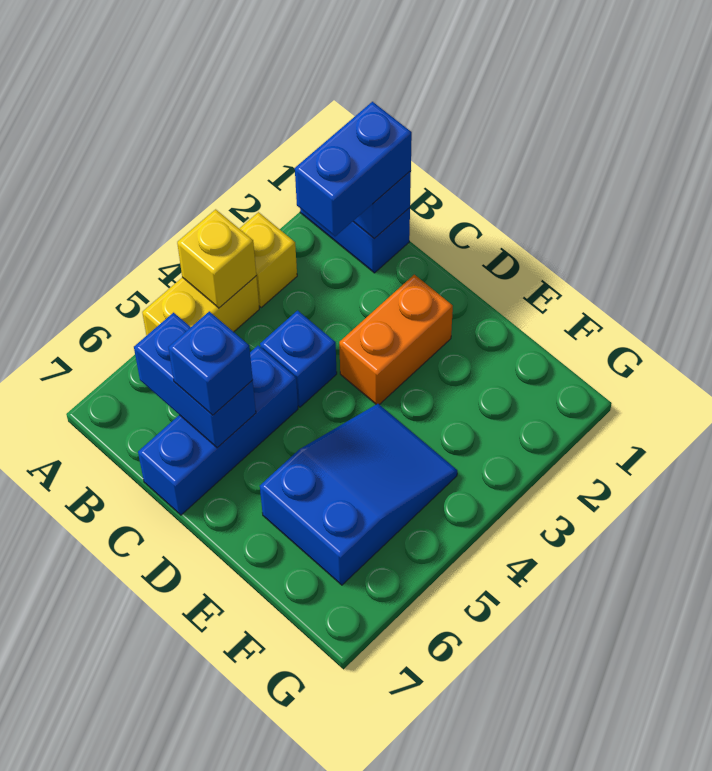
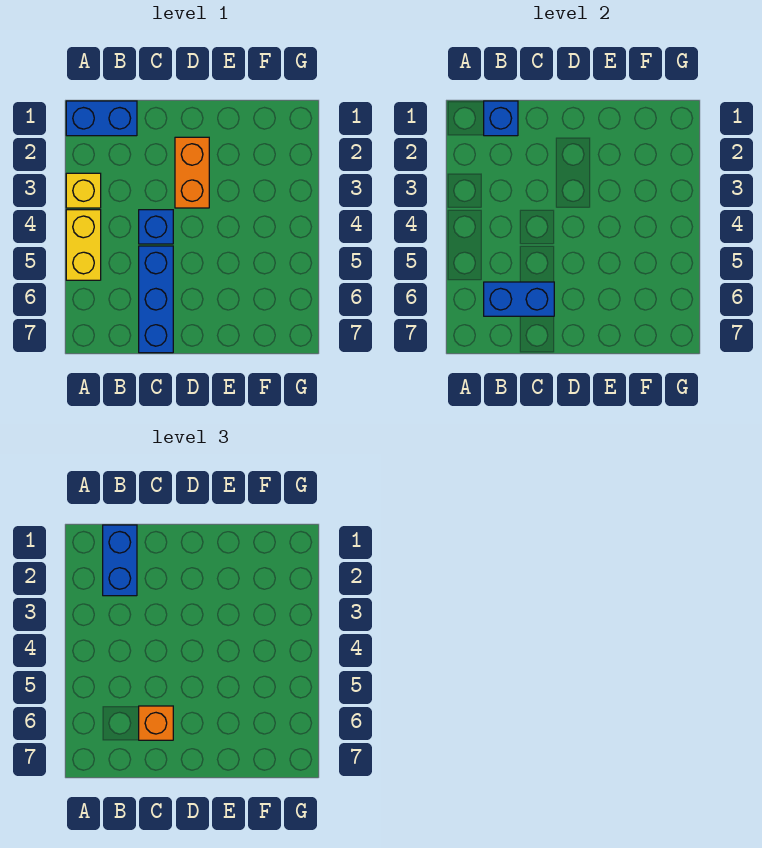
yellow brick A4 level 2 -> none
blue brick C6 level 3 -> orange brick C6 level 3
blue slope E4:F6 level 1 top 6 -> none

